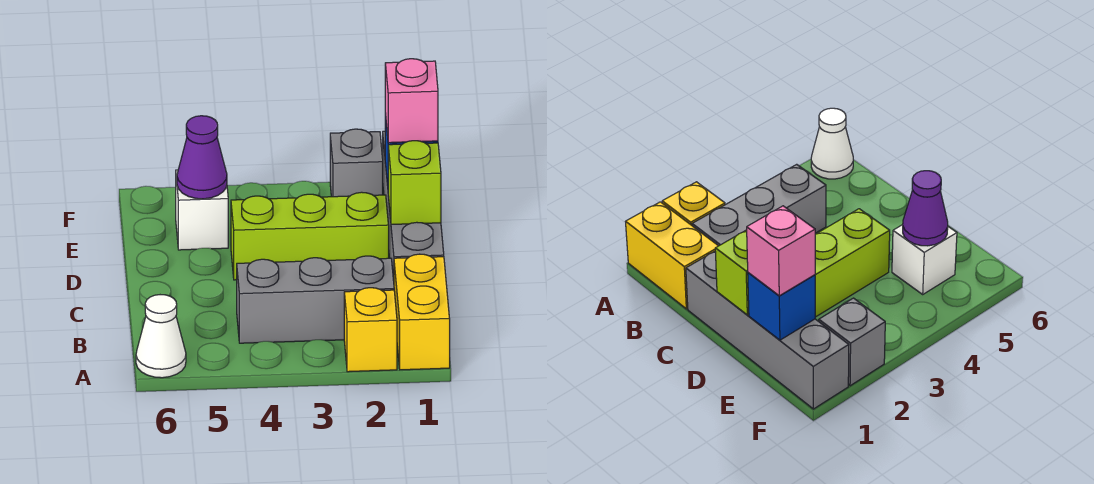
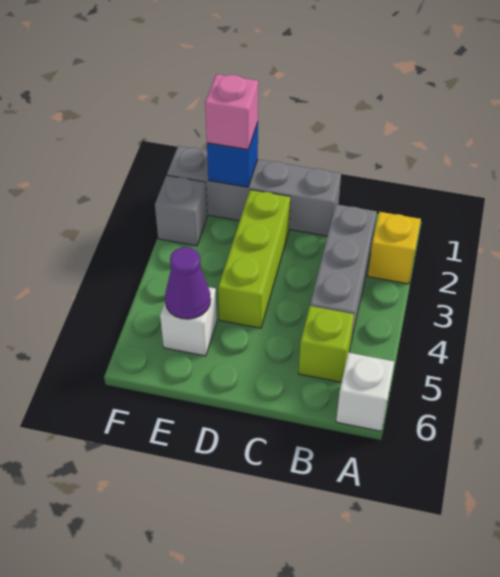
yellow brick A1:B1 level 1 -> none
white cone A6 level 1 -> white brick A6 level 1
lime brick D1 level 2 -> lime brick B5 level 1

